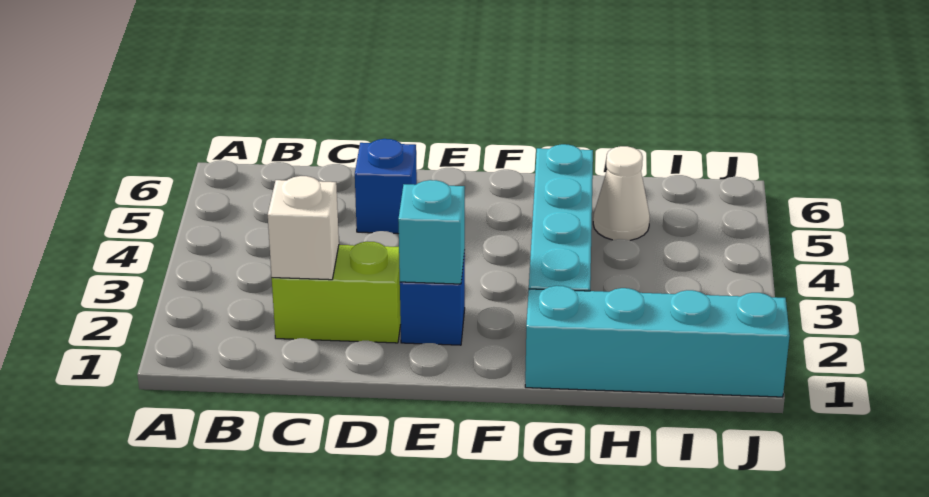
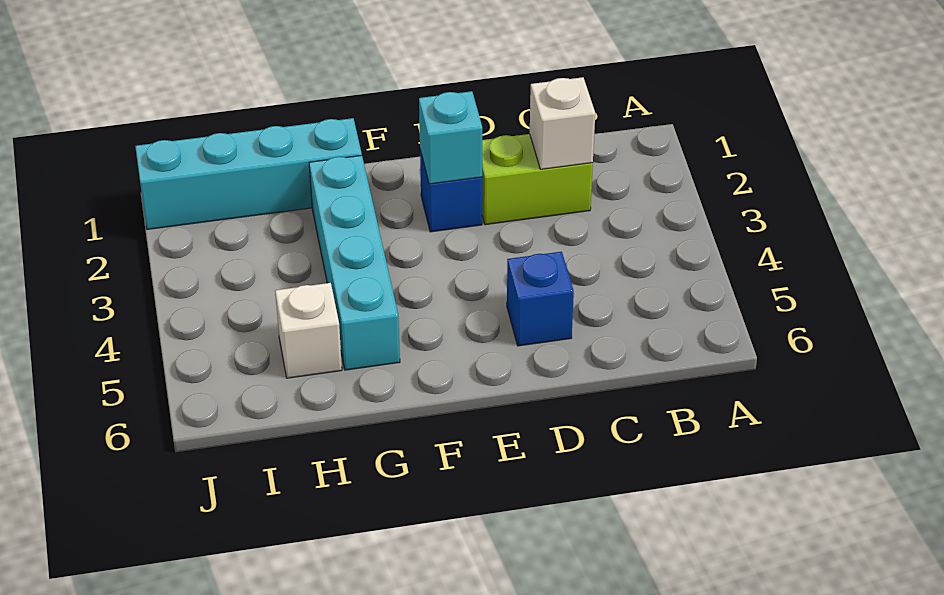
white cone H5 level 1 -> white brick H5 level 1

